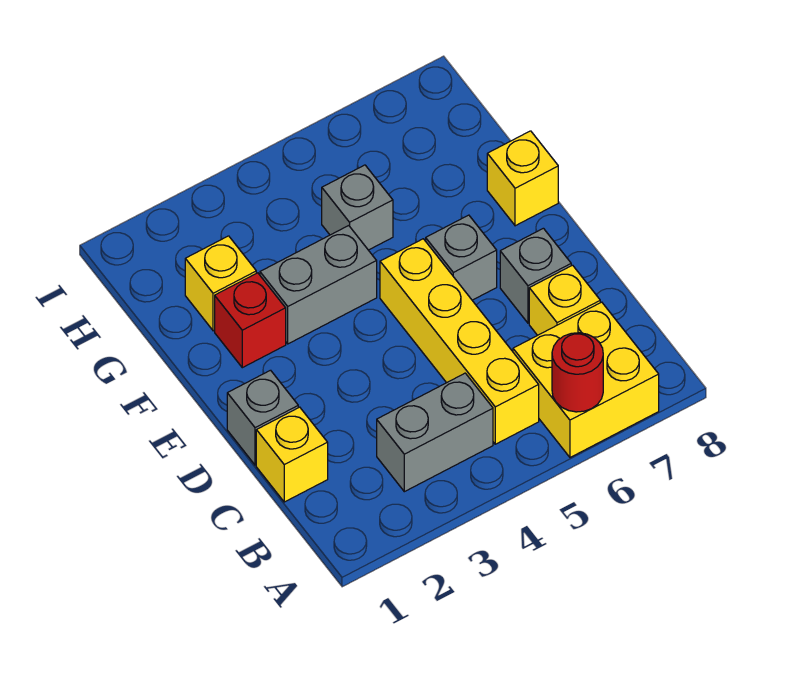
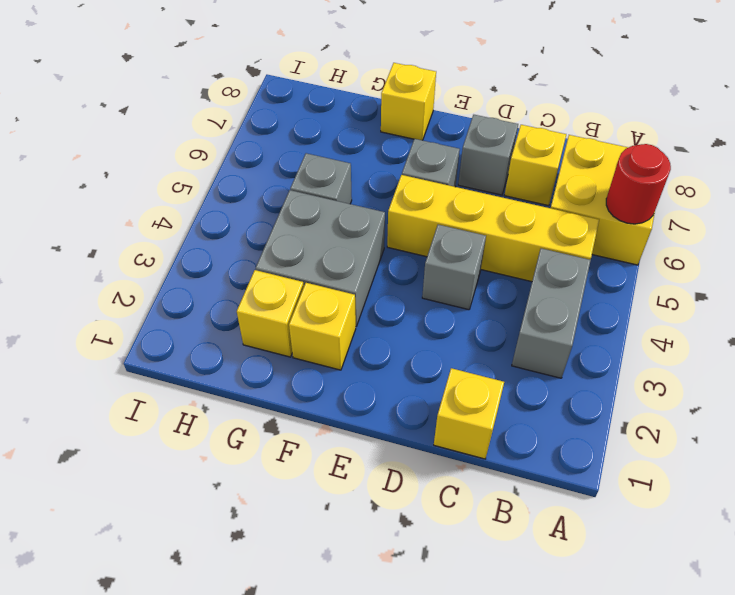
grey brick D1 level 1 -> grey brick D4 level 1
red brick F2 level 1 -> yellow brick F2 level 1
grey brick F3:F4 level 1 -> grey brick F3:G4 level 1

